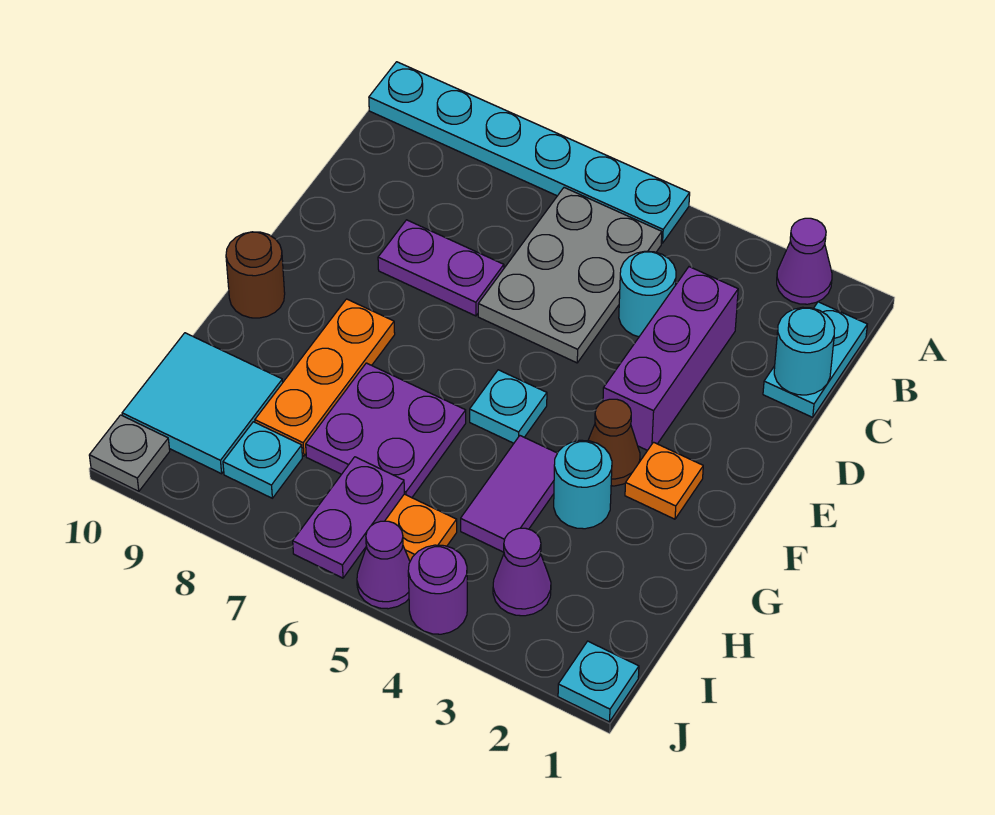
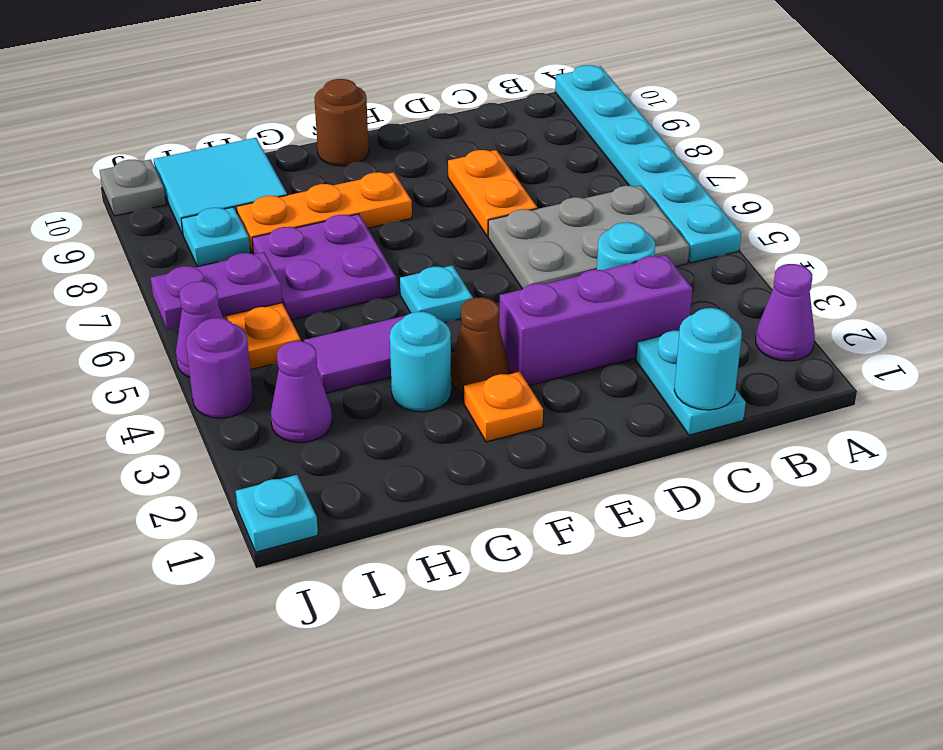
cyan plate B1:C1 level 1 -> cyan plate C1:C2 level 1
purple plate D7:D8 level 1 -> orange plate D7:D8 level 1

